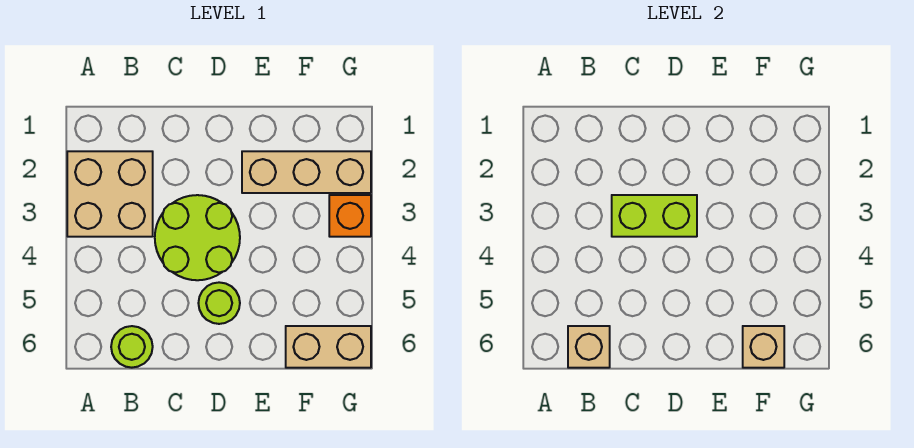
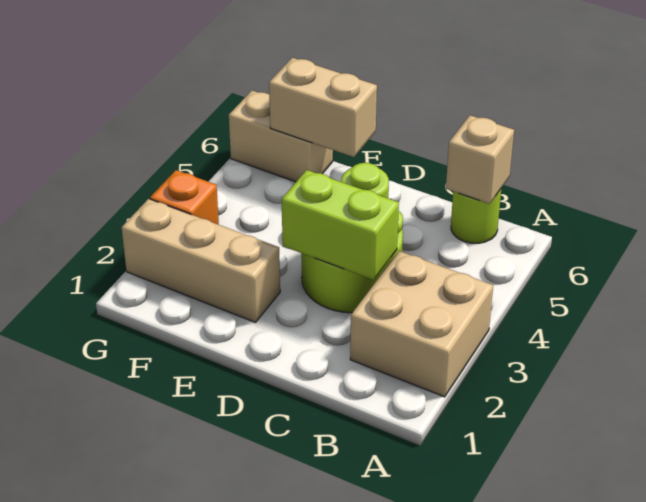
tan brick F6 level 2 -> tan brick E6:F6 level 2

